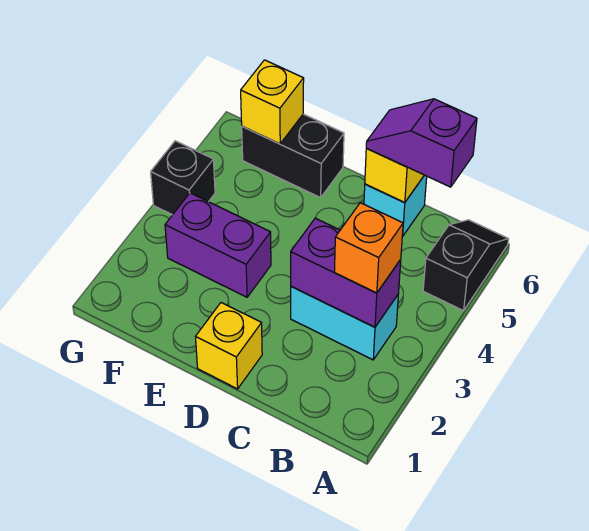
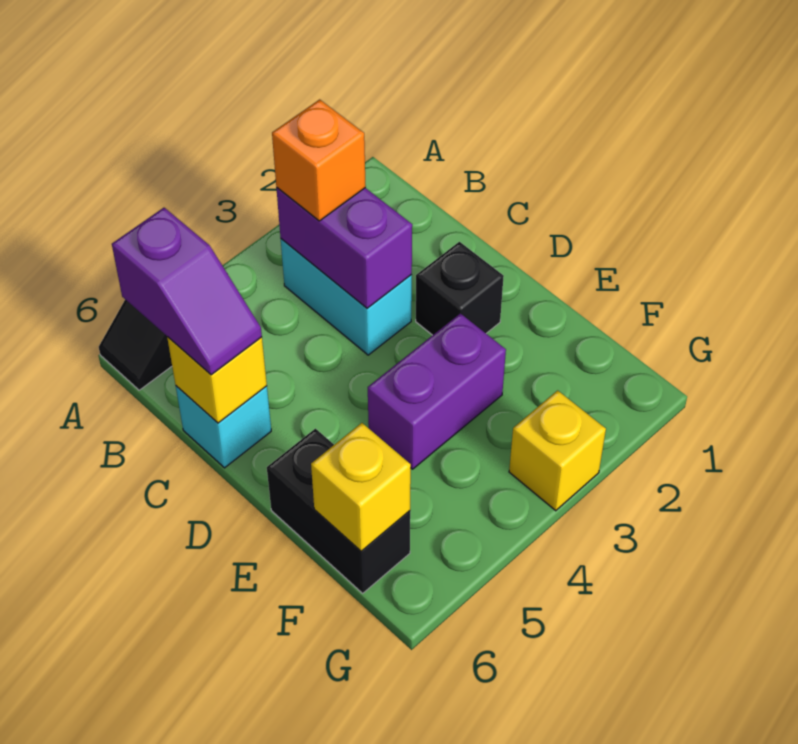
yellow brick D1 level 1 -> yellow brick G3 level 1
purple brick E3:F3 level 1 -> purple brick E3:E4 level 1
black brick G4 level 1 -> black brick D2 level 1

